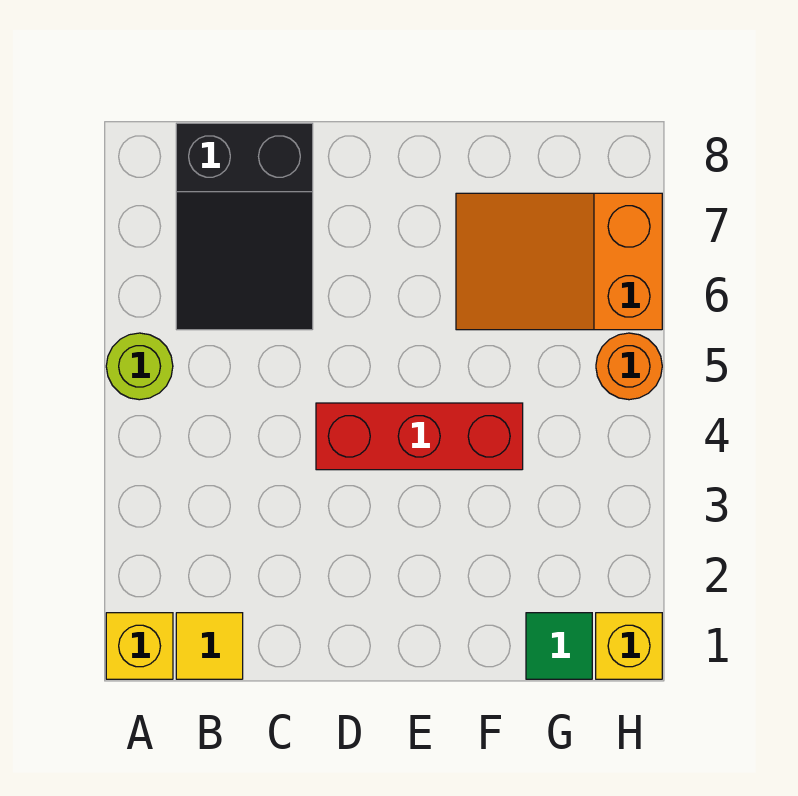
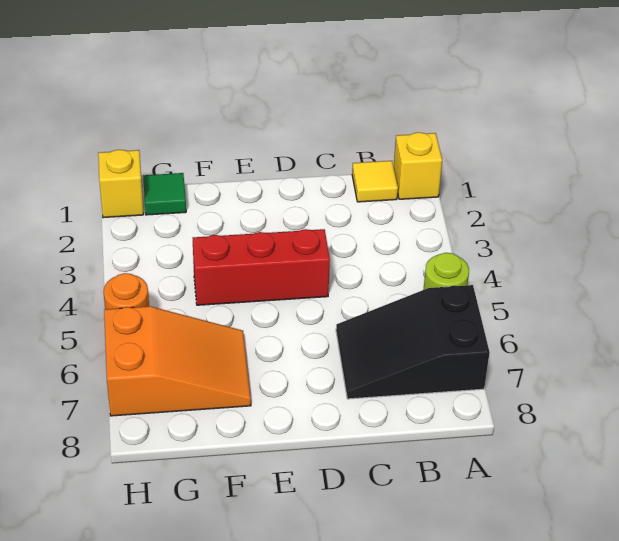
black slope B6:C8 level 1 top 8 -> black slope A6:C7 level 1 top A

